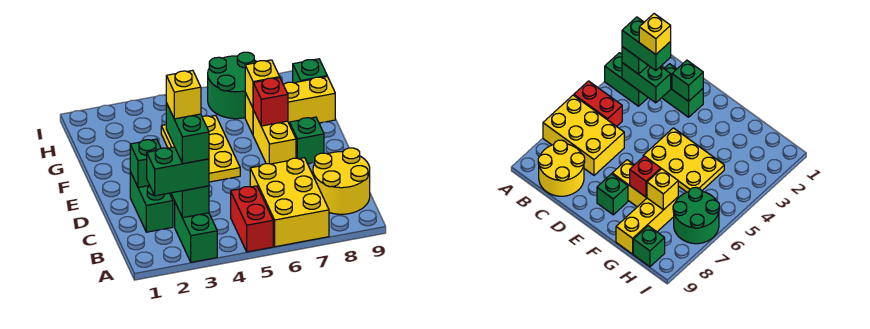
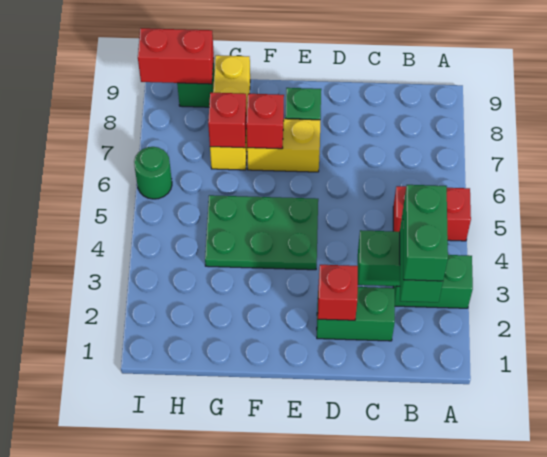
yellow brick A6:C7 level 1 -> none
green brick B3:C3 level 4 -> green brick B2:B3 level 4
yellow round brick B8:C9 level 1 -> none
yellow brick C3 level 5 -> none
green brick D2 level 2 -> red brick D2 level 2
yellow plate E4:G5 level 1 -> green plate E4:G5 level 1
yellow brick G7 level 2 -> red brick G7 level 2
green round brick H6:I7 level 1 -> green round brick I6 level 1
none -> red brick H9:I9 level 2

